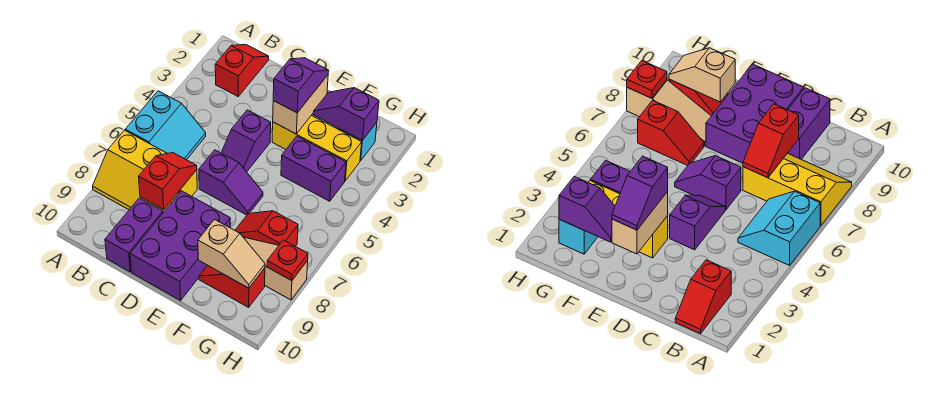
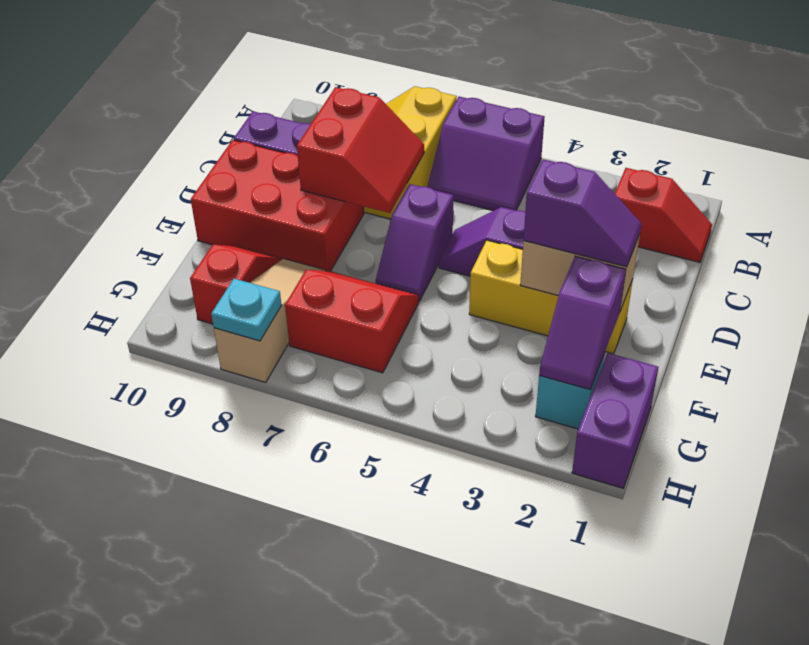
cyan slope A5:B6 level 1 top A -> purple slope A5:B6 level 1 top A
red slope C7:C8 level 2 top 8 -> red slope C7:D8 level 2 top 8
purple brick D8:E10 level 1 -> red brick D8:E10 level 1
yellow brick E3:G3 level 1 -> yellow brick E2:E4 level 1
purple slope F2:G2 level 2 top G -> purple slope F2:G2 level 2 top F
purple brick F4:G4 level 1 -> purple brick G1:H1 level 1
red slope F7:G7 level 1 top G -> red slope F6:G7 level 1 top G
tan slope F9:G9 level 2 top F -> none
red plate H8 level 2 -> cyan plate H8 level 2

